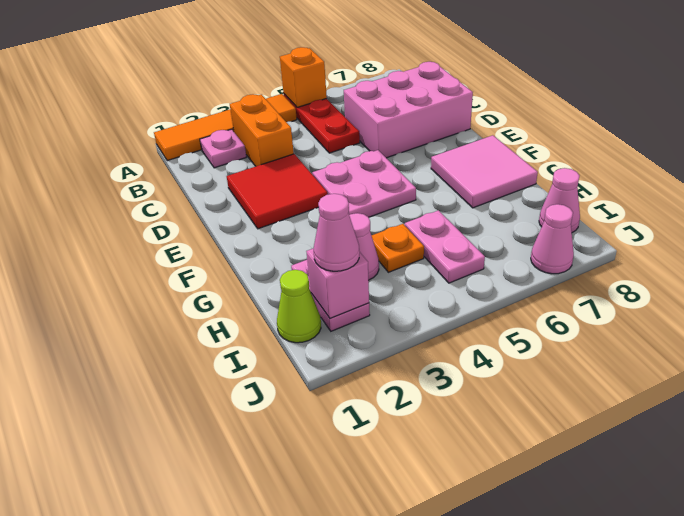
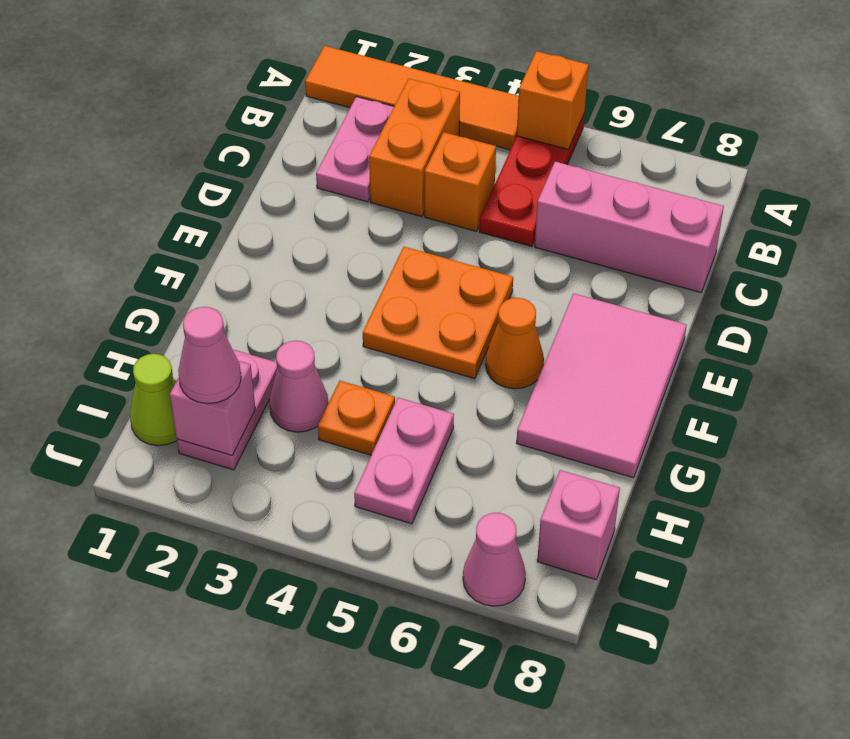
pink plate B2 level 1 -> pink plate B2:C2 level 1
none -> orange brick C4 level 1
pink brick C6:D8 level 1 -> pink brick C6:C8 level 1
red tile D2:E3 level 1 -> none
pink plate E4:F5 level 1 -> orange plate E4:F5 level 1
none -> orange cone F6 level 1
pink tile F7:G8 level 1 -> pink tile E7:G8 level 1
pink cone I8 level 1 -> pink brick I8 level 1

